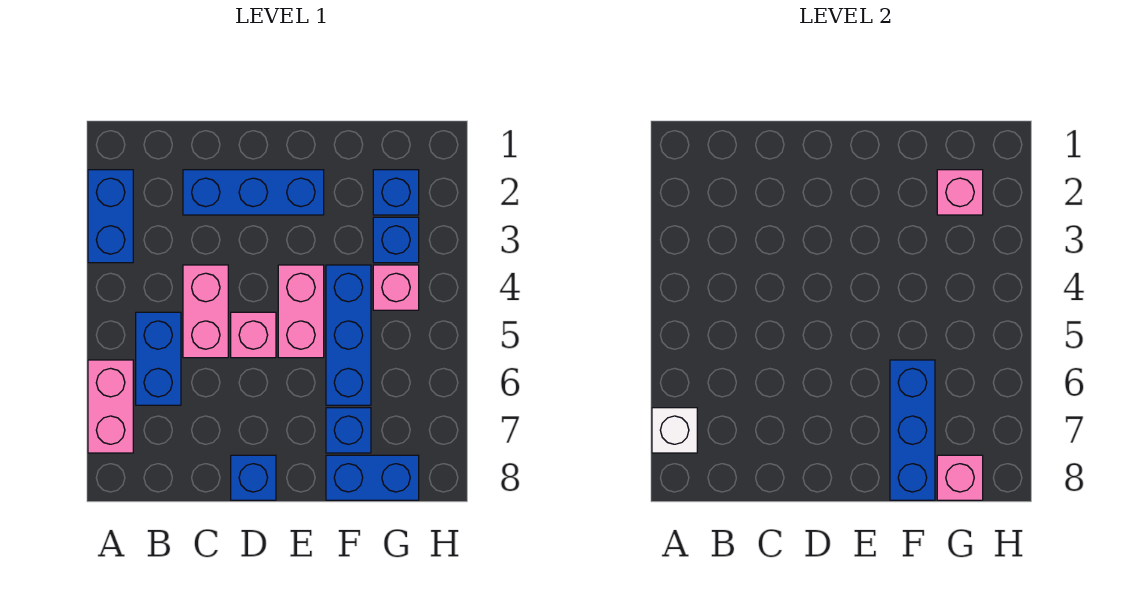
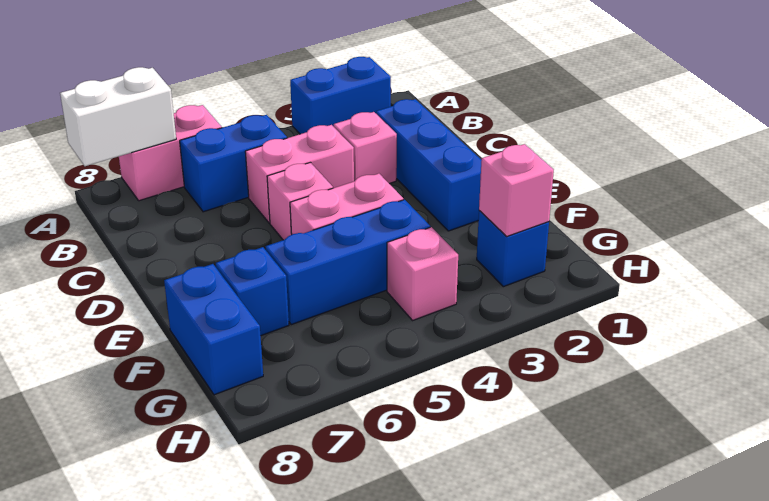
white brick A7 level 2 -> white brick A7:A8 level 2
blue brick D8 level 1 -> none
blue brick F6:F8 level 2 -> none
blue brick G3 level 1 -> none
pink brick G8 level 2 -> pink brick C3 level 1

